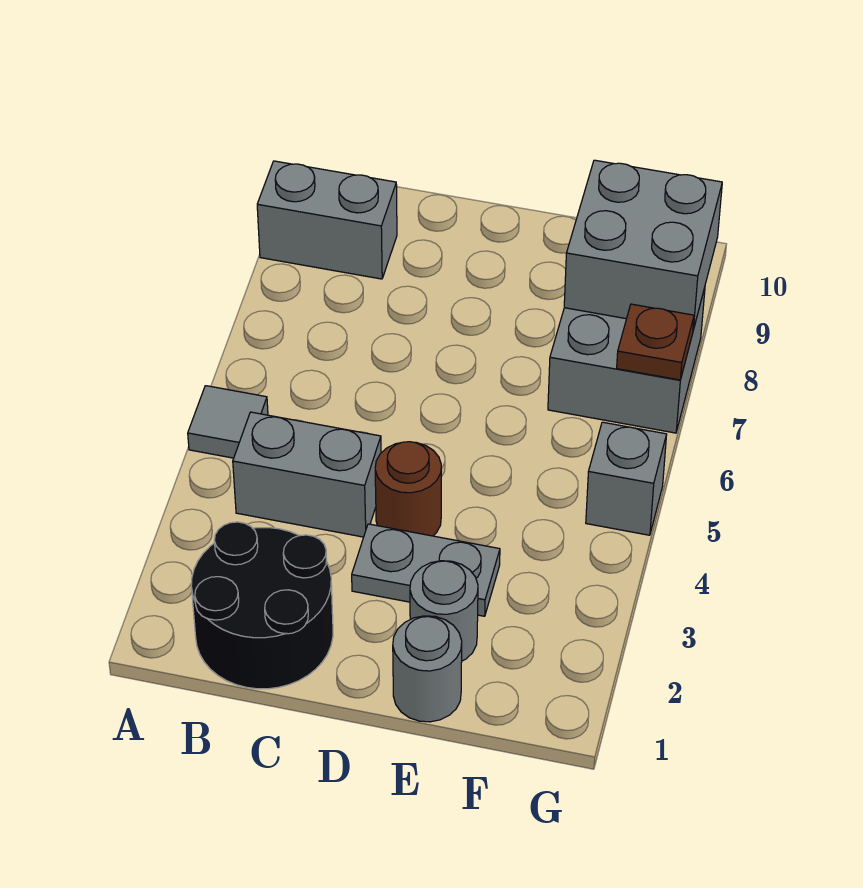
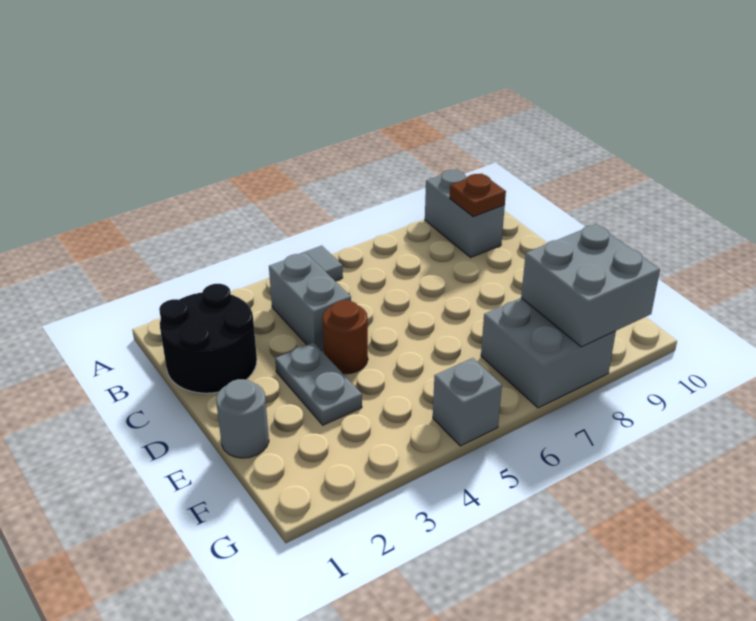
grey round brick E2 level 1 -> none
brown plate G7 level 2 -> brown plate B9 level 2

